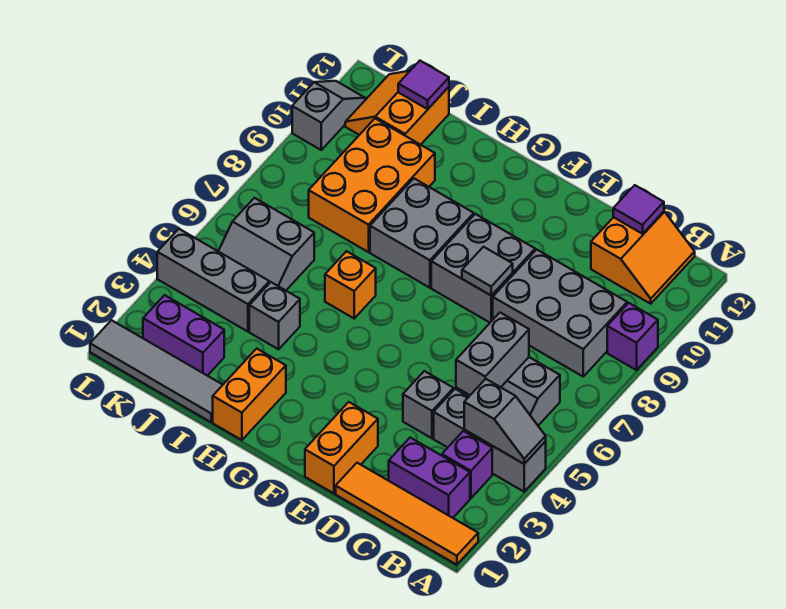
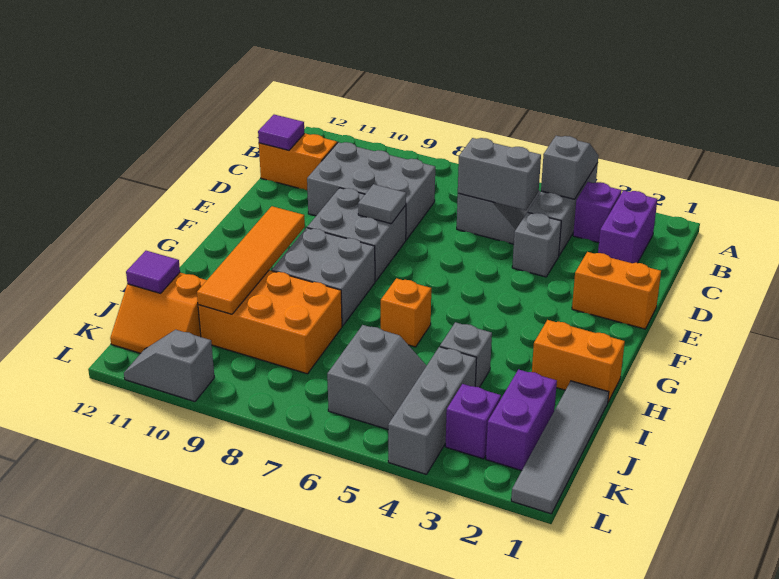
orange tile A1:D1 level 1 -> orange tile G10:J10 level 2
purple brick A9 level 1 -> purple brick K3 level 1
grey brick B8:D9 level 1 -> grey brick C8:D10 level 1

